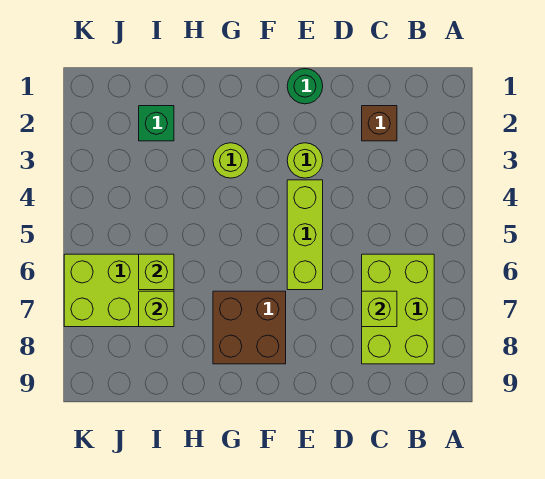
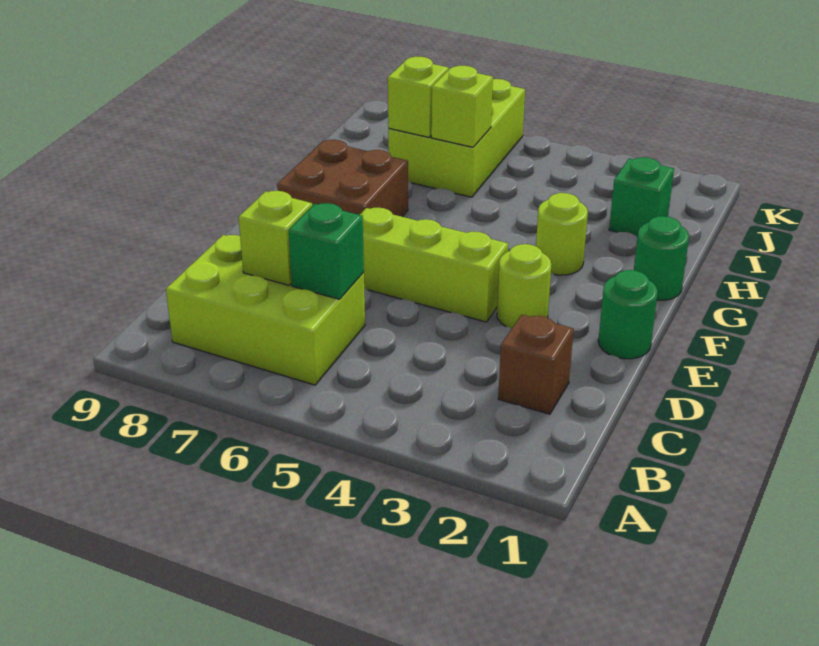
none -> green brick C6 level 2
none -> green round brick G1 level 1

